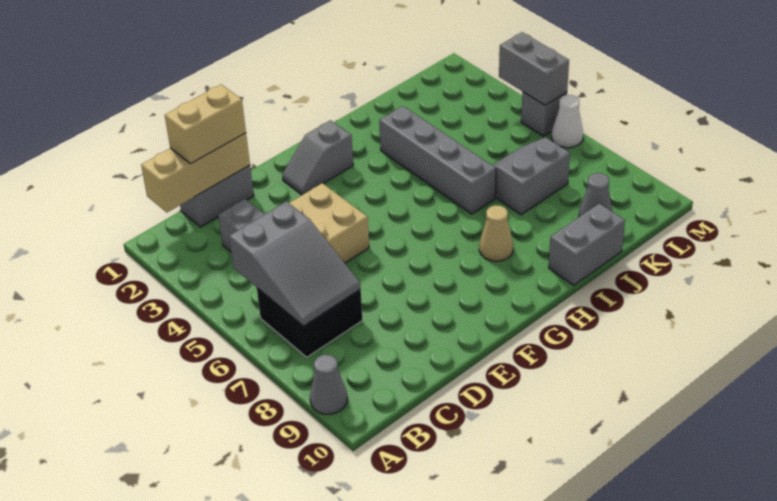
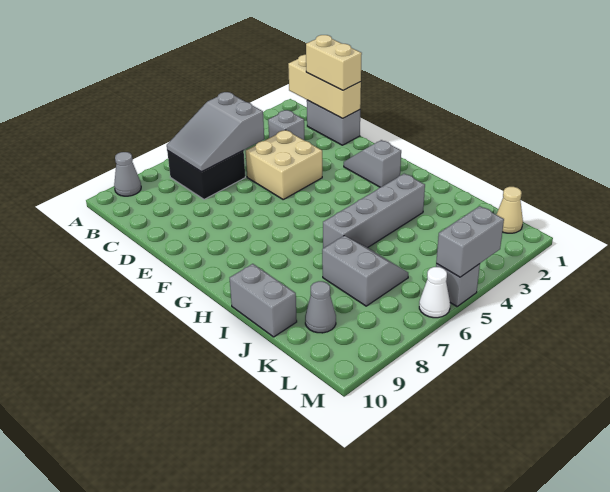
tan cone H8 level 1 -> tan cone L1 level 1

